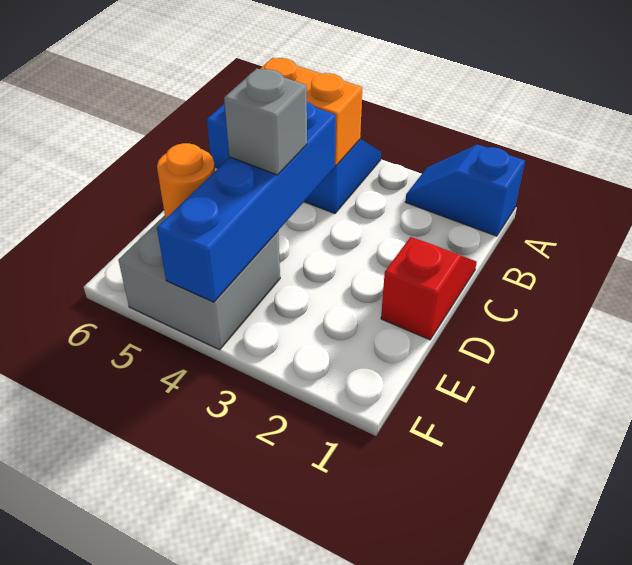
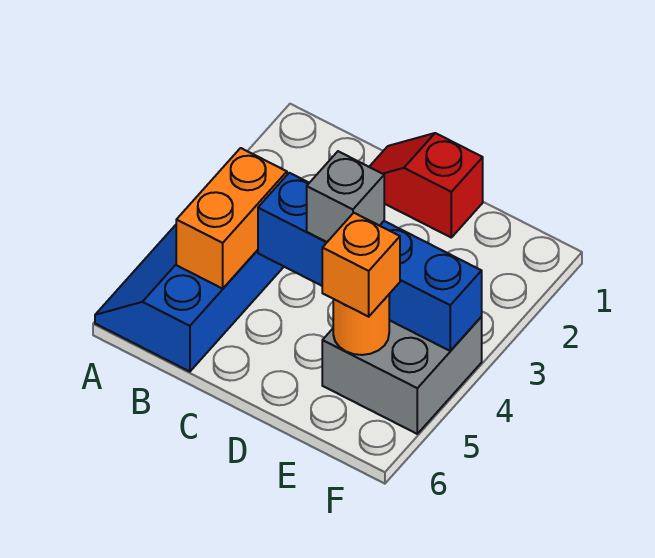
blue slope A1:A2 level 1 top 1 -> none
none -> orange brick E5 level 3

